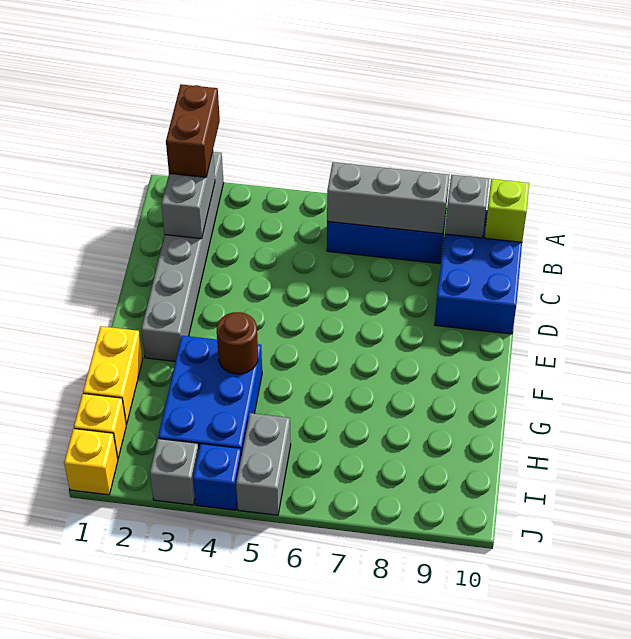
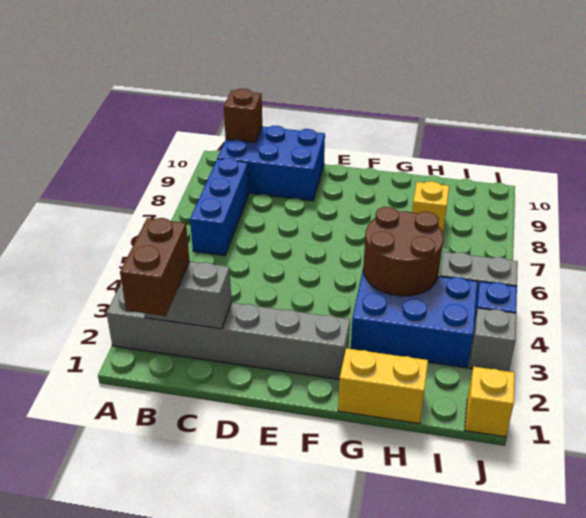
brown brick A2:B2 level 3 -> brown brick B1:B2 level 3
grey brick B6:B8 level 2 -> none
grey brick B9 level 2 -> none
lime brick B10 level 2 -> brown brick B10 level 2
brown round brick G4 level 2 -> brown round brick G4:H5 level 2
yellow brick I1 level 1 -> yellow brick H8 level 1

